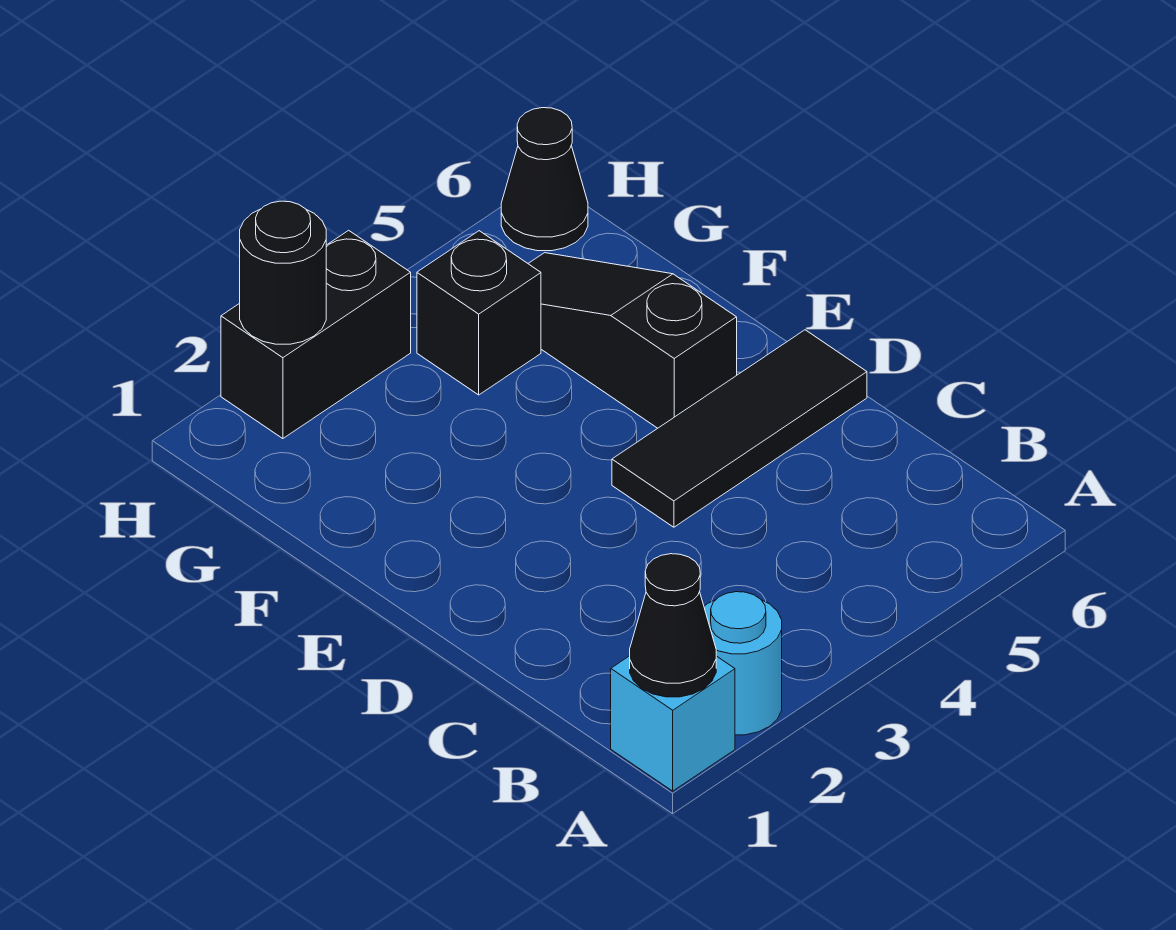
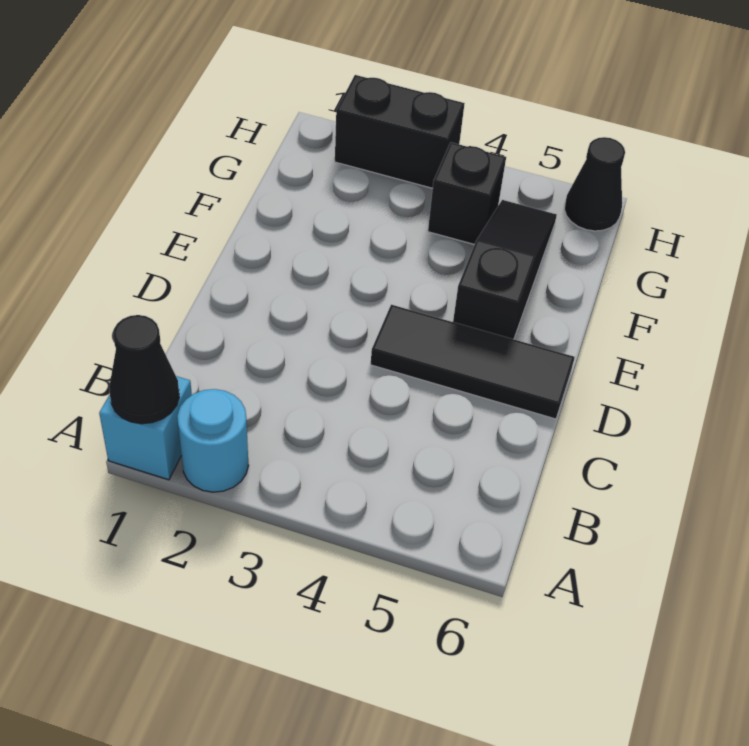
black round brick H2 level 2 -> none

